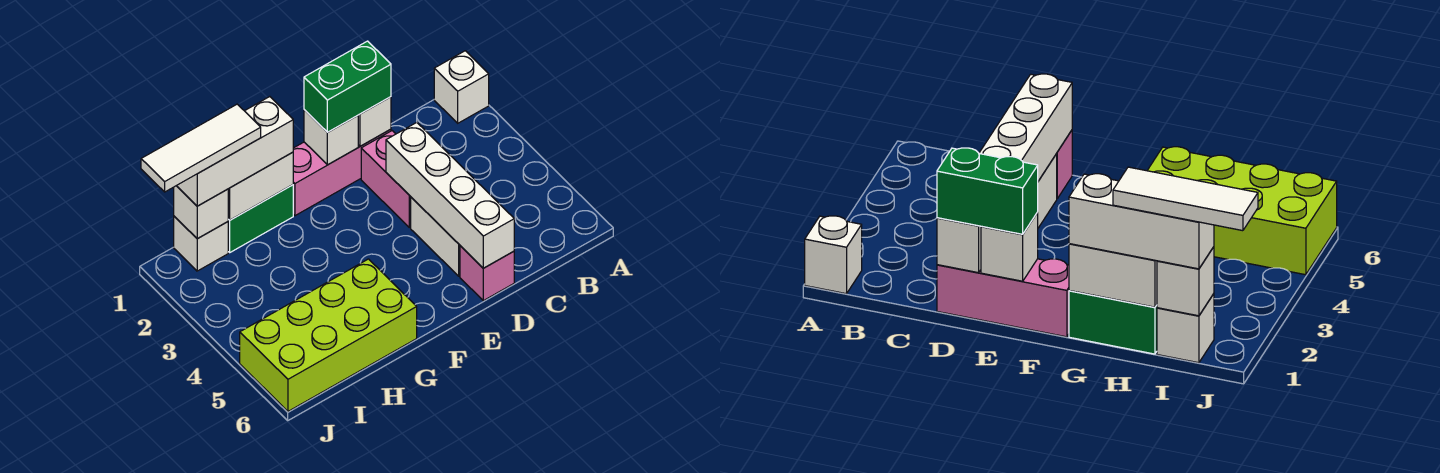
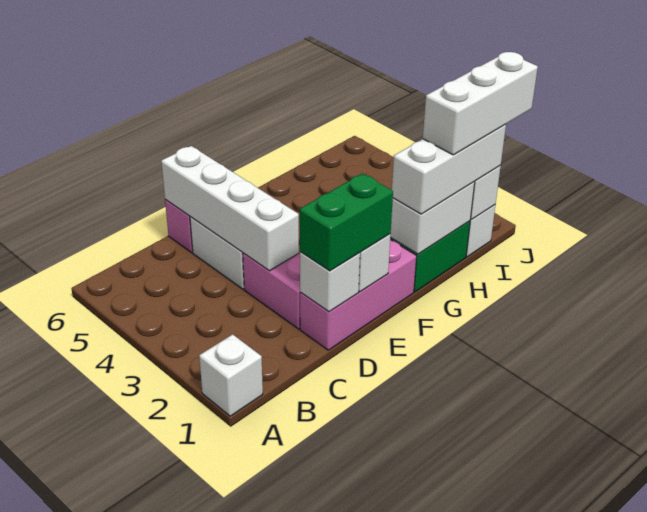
lime brick G5:J6 level 1 -> none
white tile H1:J1 level 4 -> white brick H1:J1 level 4

